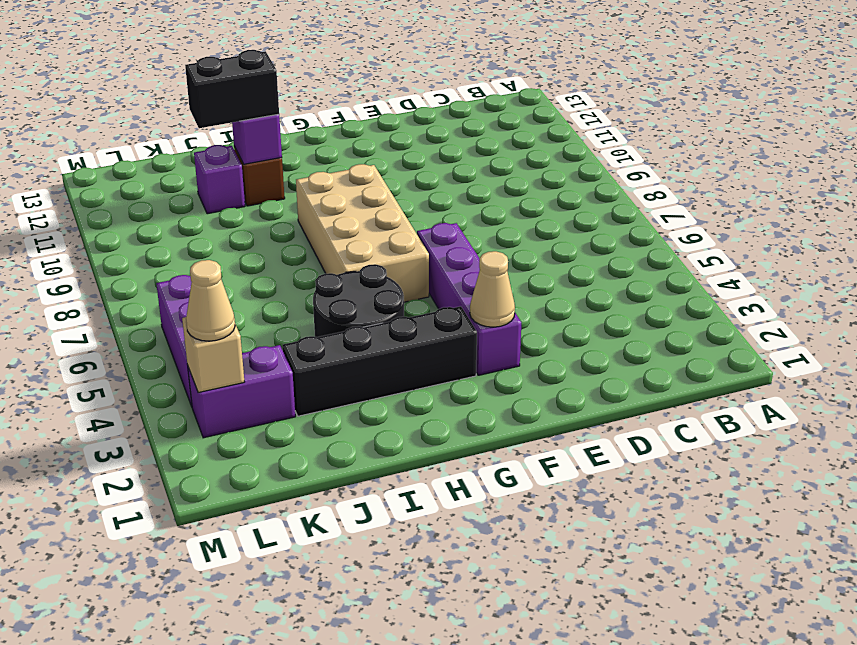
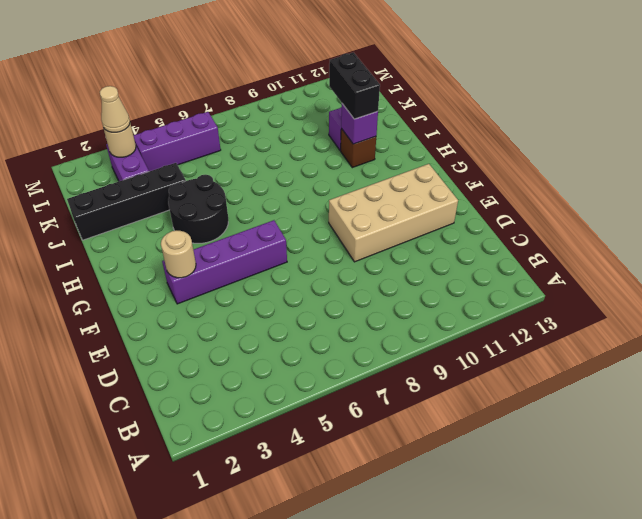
tan cone F3 level 2 -> tan round brick F3 level 2
black brick G3:J3 level 1 -> black brick J1:J4 level 1
tan brick G6:H9 level 1 -> tan brick E9:F12 level 1
tan brick L3 level 2 -> tan round brick L3 level 2

